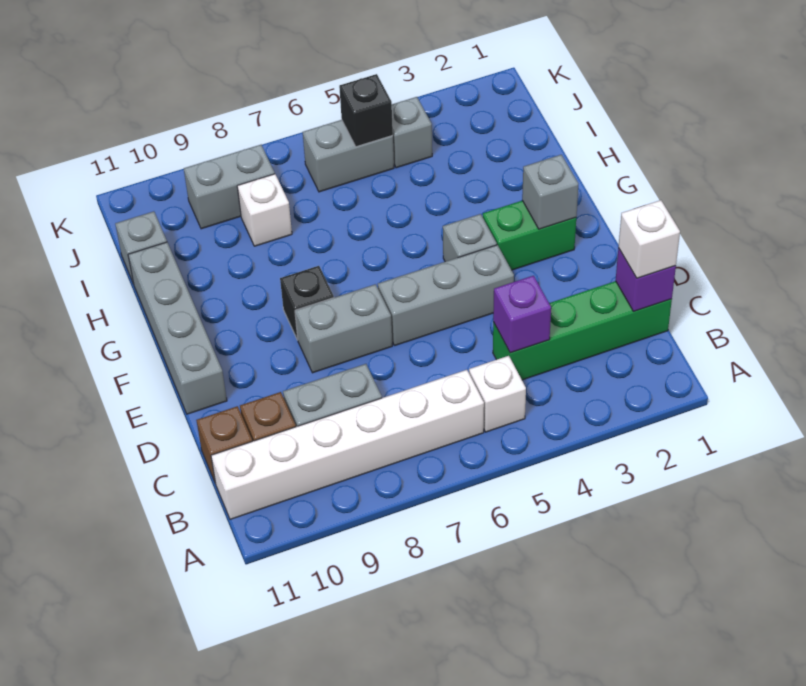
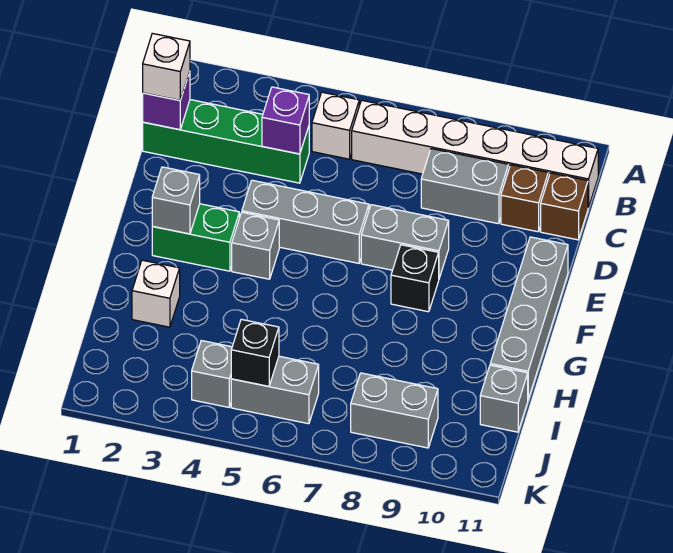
white brick I8 level 1 -> white brick H2 level 1

